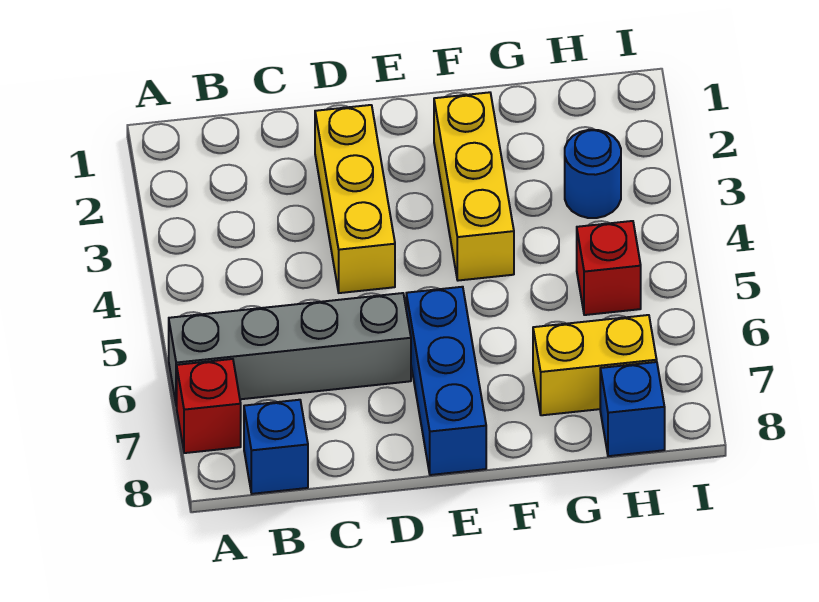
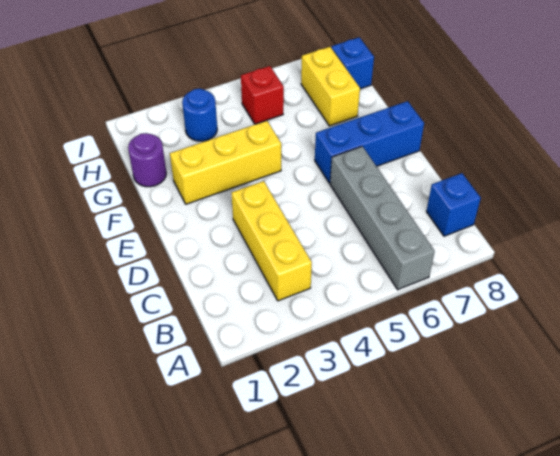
red brick A7 level 1 -> none
yellow brick D2:D4 level 1 -> yellow brick B3:D3 level 1
none -> purple round brick G1 level 1

